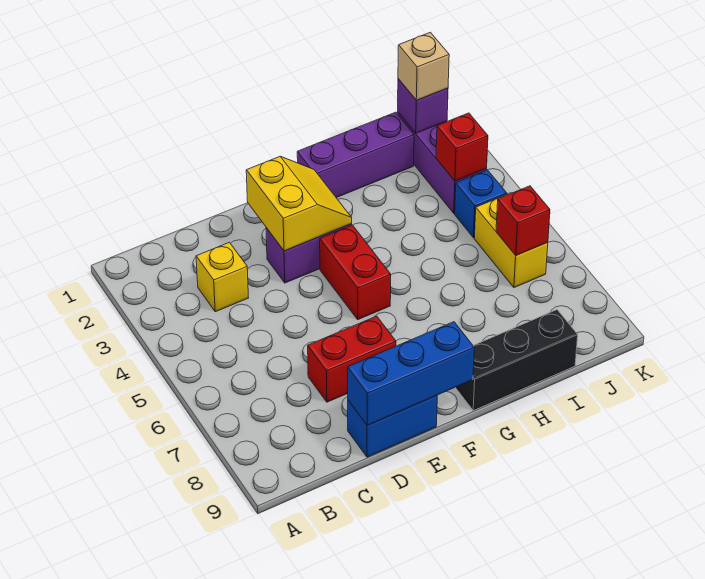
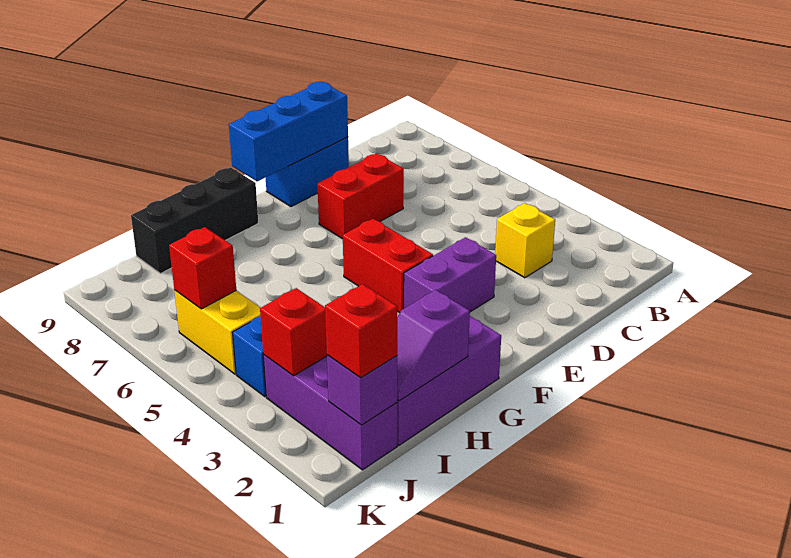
yellow slope E2:F3 level 2 top E -> none
none -> purple slope H1:I1 level 2 top H
tan brick J1 level 3 -> red brick J1 level 3

